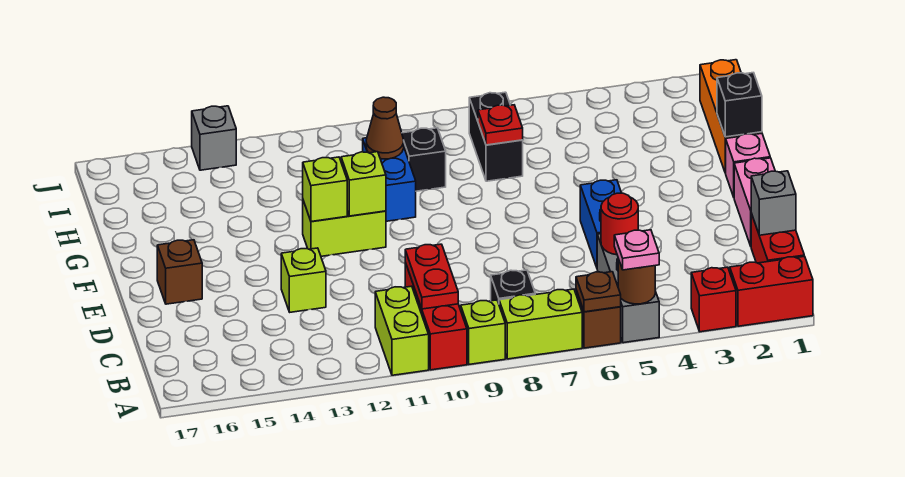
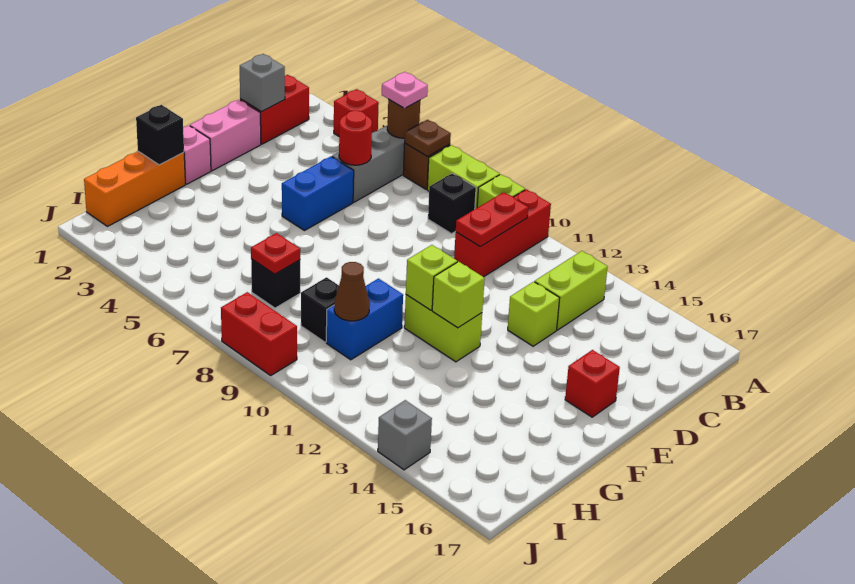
red brick A1:A2 level 1 -> red brick J8:J9 level 1
lime brick A11:B11 level 1 -> lime brick B13:C13 level 1
brown brick E16 level 1 -> red brick E16 level 1
black brick H7:I7 level 1 -> black brick H7 level 1

